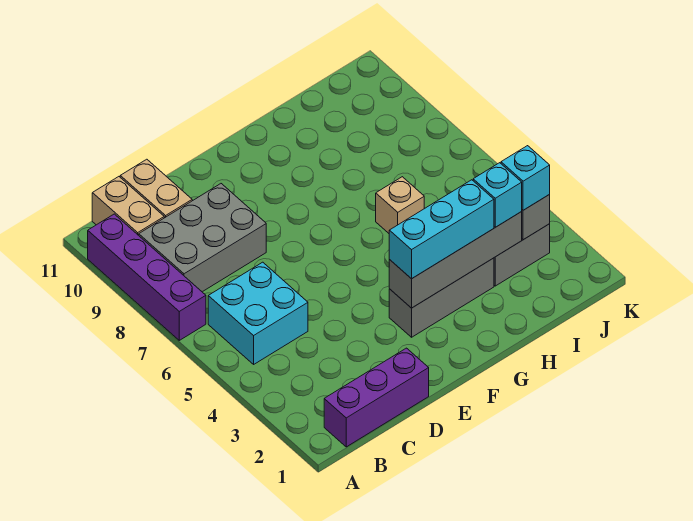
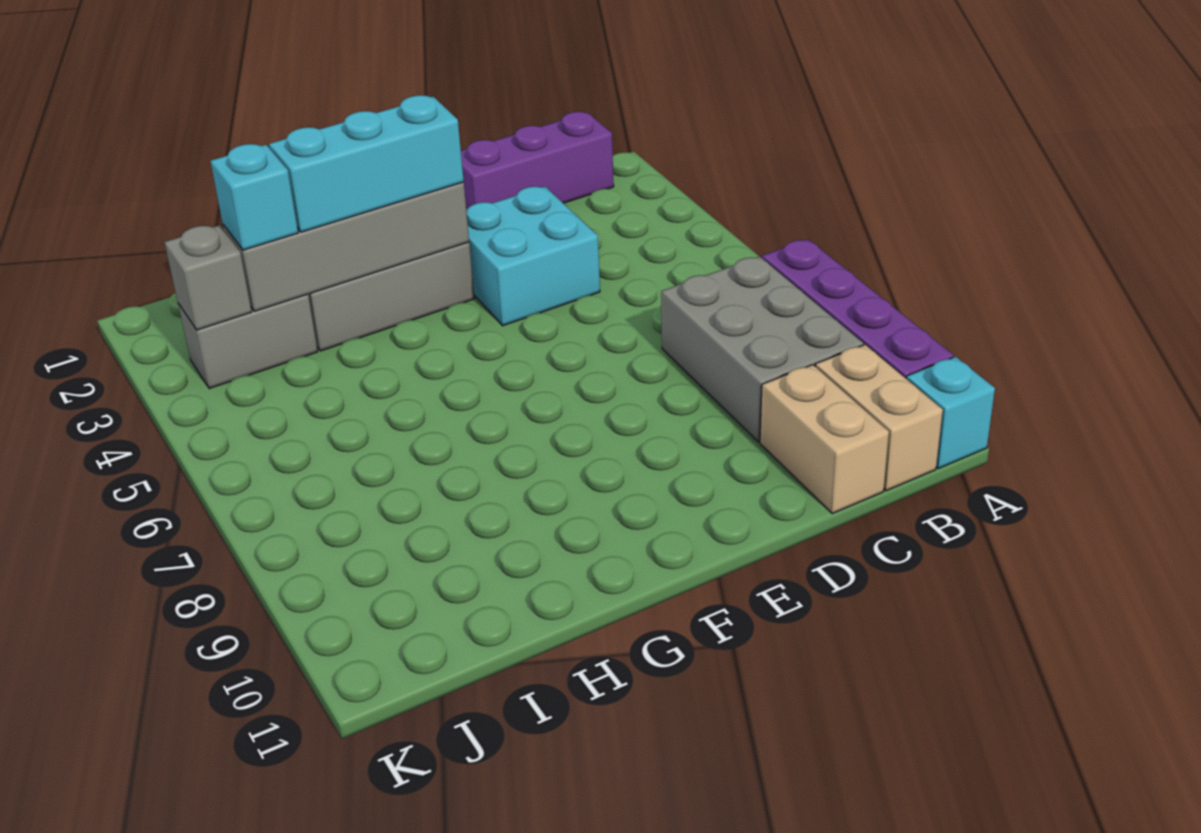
cyan brick B5:C6 level 1 -> cyan brick D3:E4 level 1
grey brick B8:D9 level 1 -> grey brick B7:C9 level 1
tan brick H6 level 1 -> none
cyan brick J3 level 3 -> cyan brick A11 level 1

